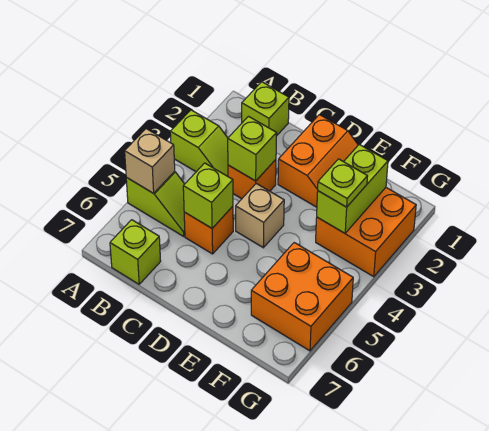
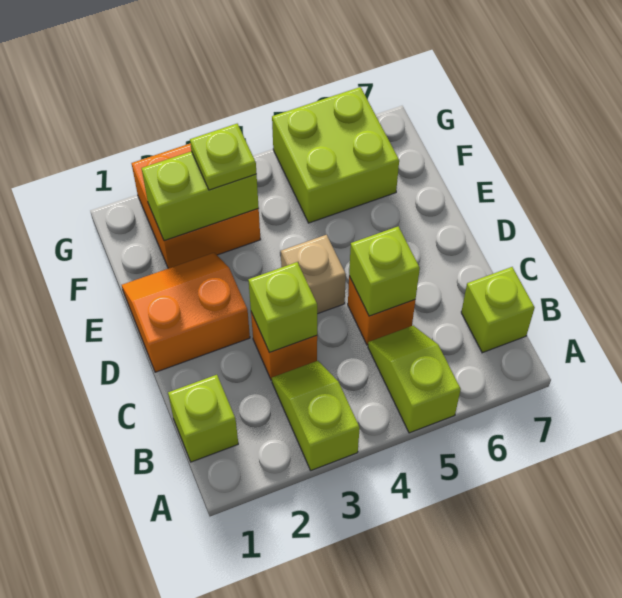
tan brick A5 level 2 -> none
orange brick F5:G6 level 1 -> lime brick F5:G6 level 1

